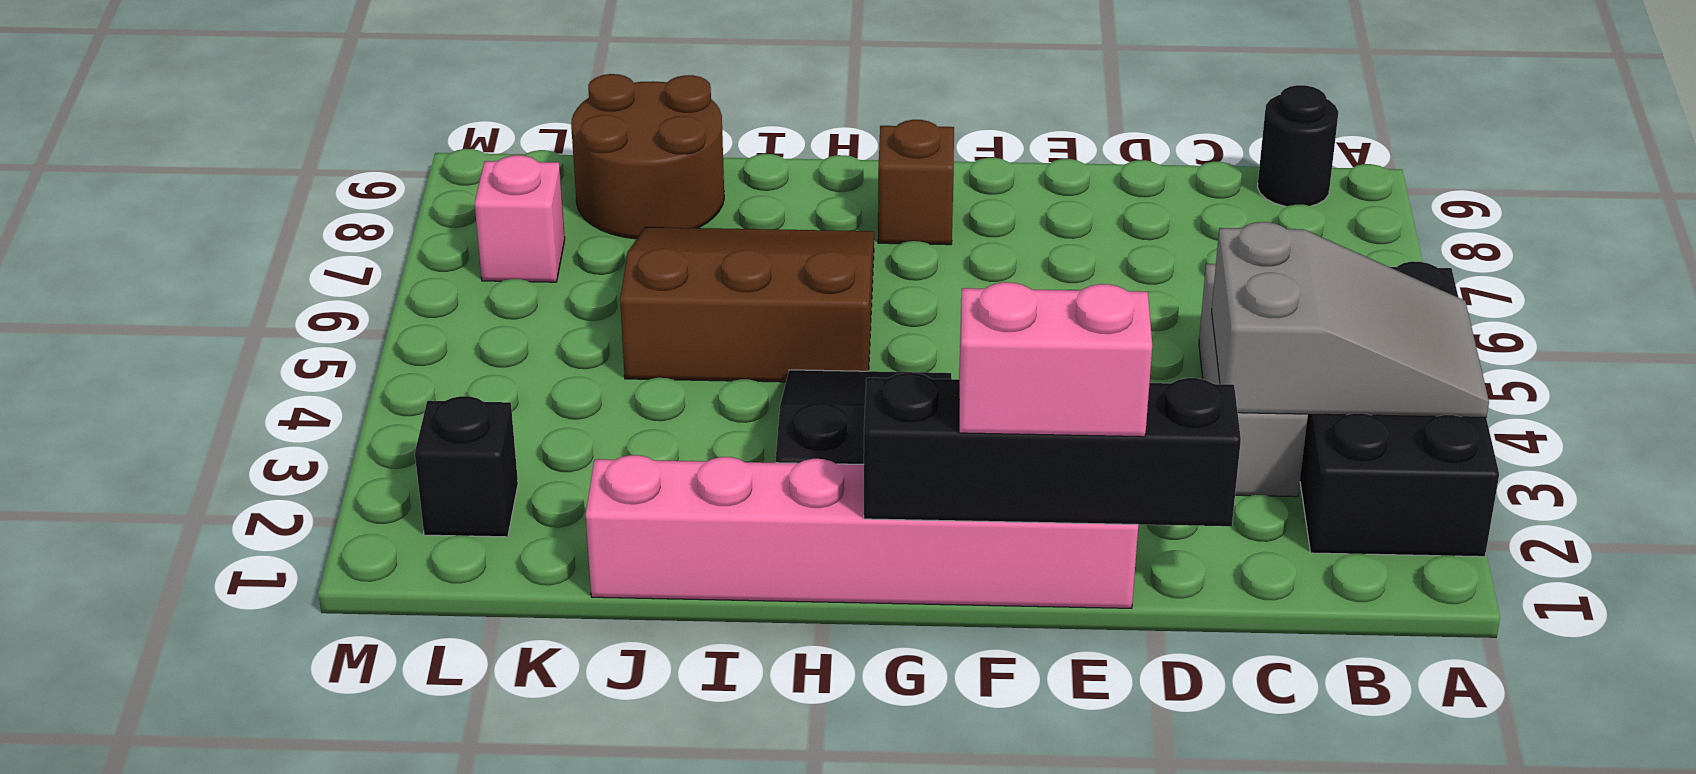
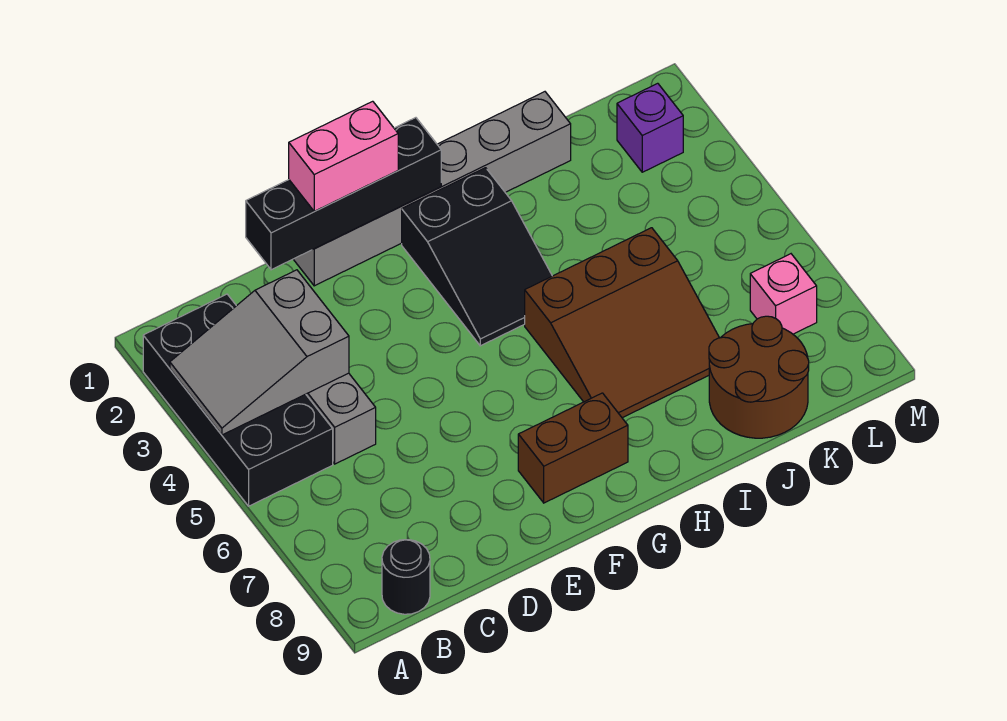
pink brick E1:J1 level 1 -> grey brick E1:J1 level 1
brown brick G8 level 1 -> brown brick F8:G8 level 1
black brick L2 level 1 -> purple brick L2 level 1

